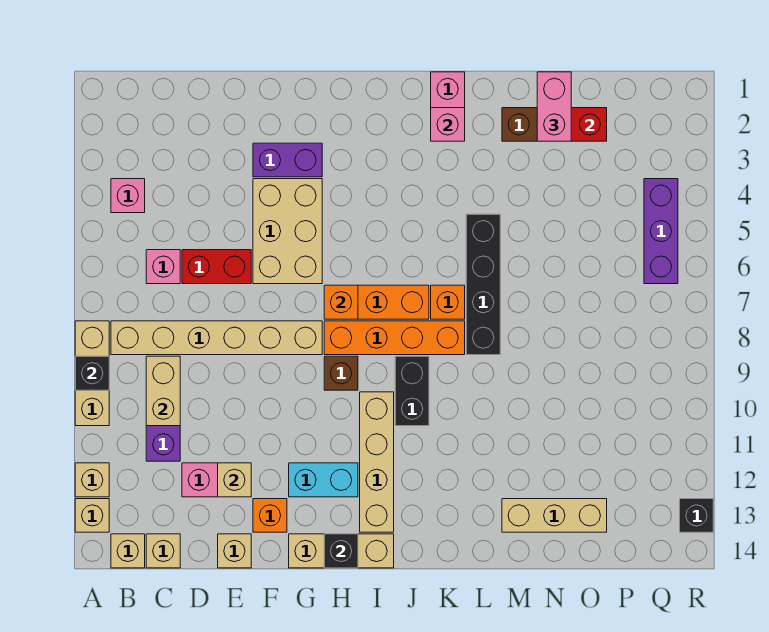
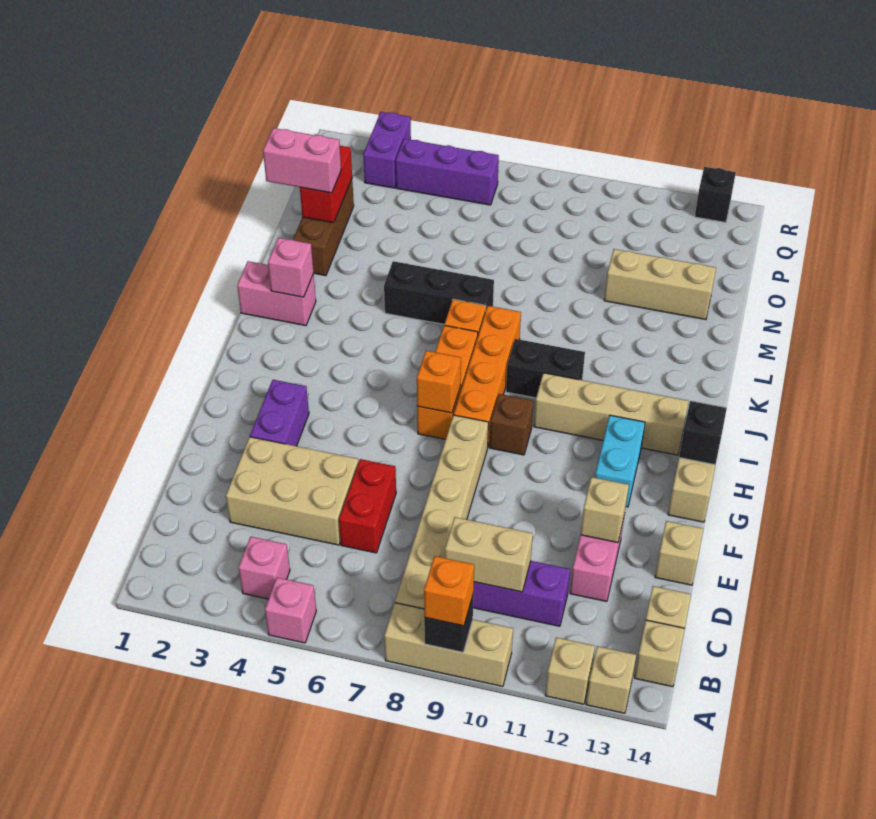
pink brick C6 level 1 -> pink brick A5 level 1
tan brick F4:G6 level 1 -> tan brick D3:E5 level 1
orange brick F13 level 1 -> orange brick A9 level 3
black brick L5:L8 level 1 -> black brick L5:L7 level 1
tan brick M13:O13 level 1 -> tan brick N11:N13 level 1
none -> purple brick Q3:R3 level 1

